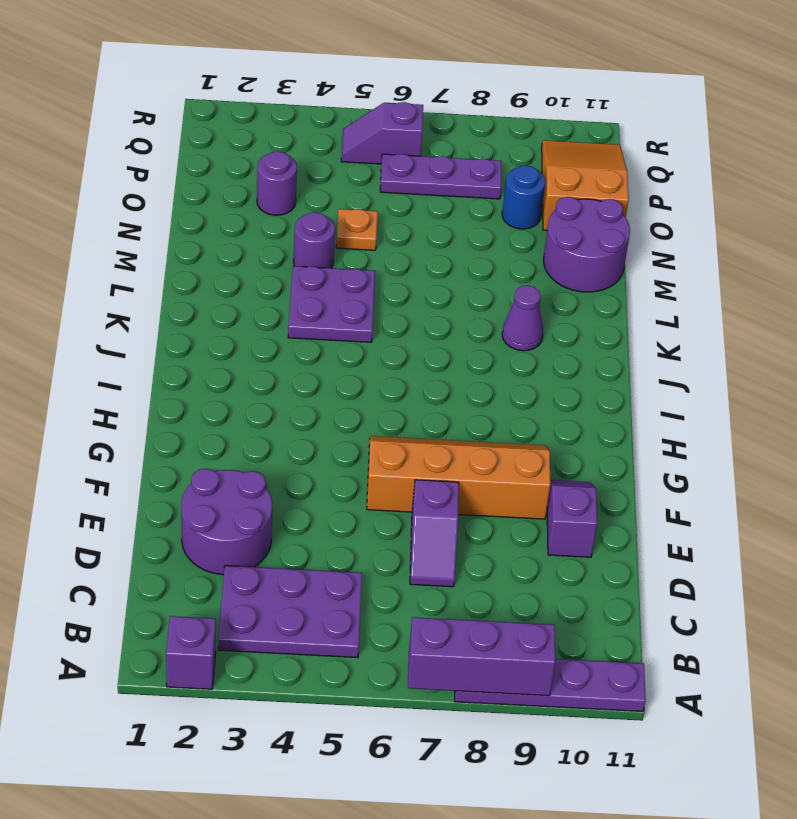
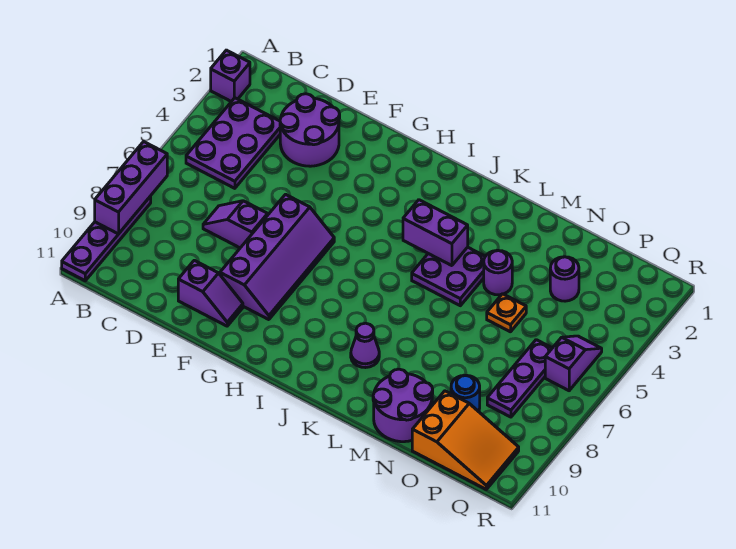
orange slope F6:G9 level 1 top F -> purple slope F6:G9 level 1 top F
none -> purple brick J4:K4 level 2

